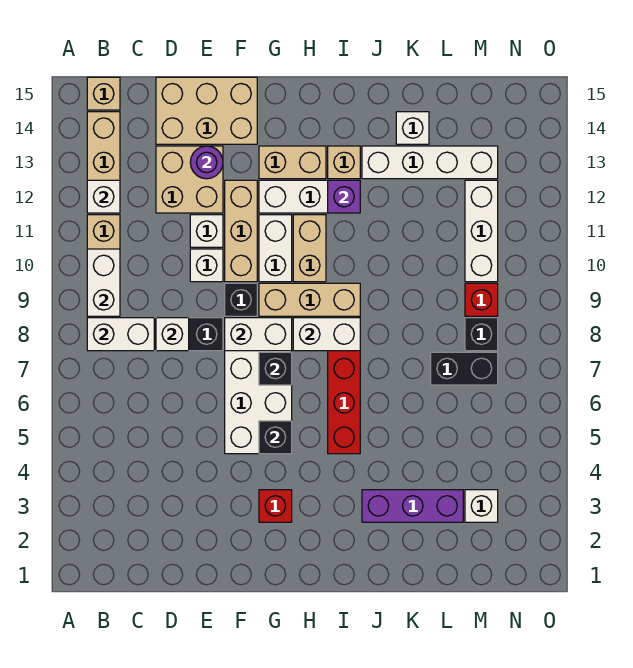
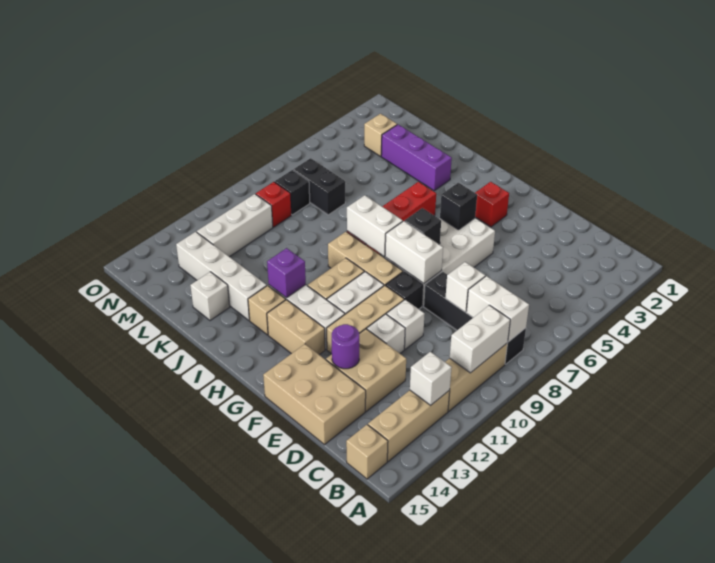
white brick M3 level 1 -> tan brick M3 level 1

